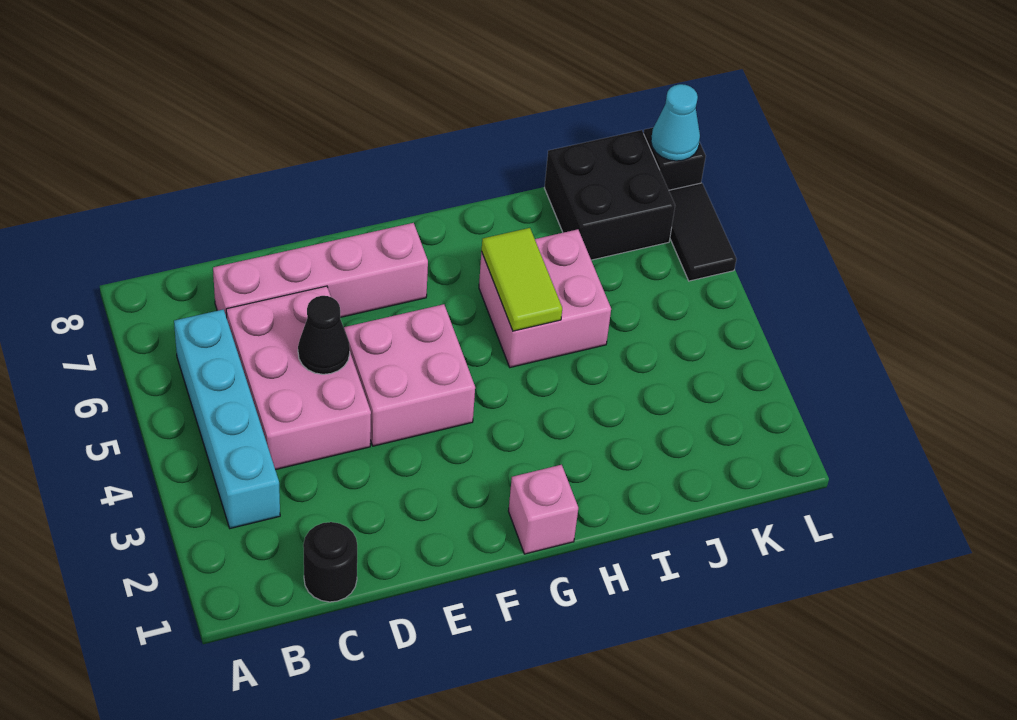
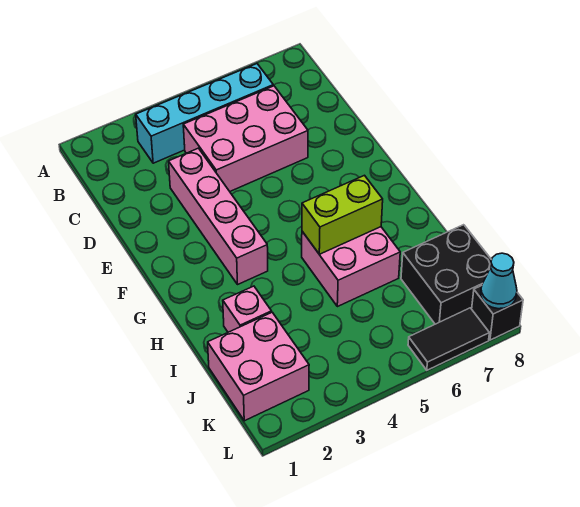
black round brick C1 level 1 -> none
pink brick C7:F7 level 1 -> pink brick D3:G3 level 1
black cone D5 level 2 -> none
pink brick E4:F5 level 1 -> pink brick J1:K2 level 1
pink brick G1 level 1 -> pink brick I2 level 1
lime tile H5:H6 level 2 -> lime brick H5:H6 level 2

